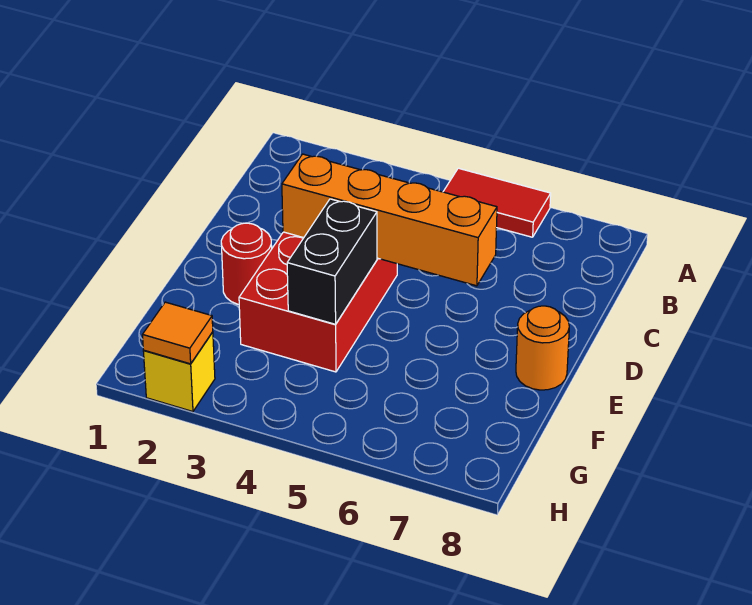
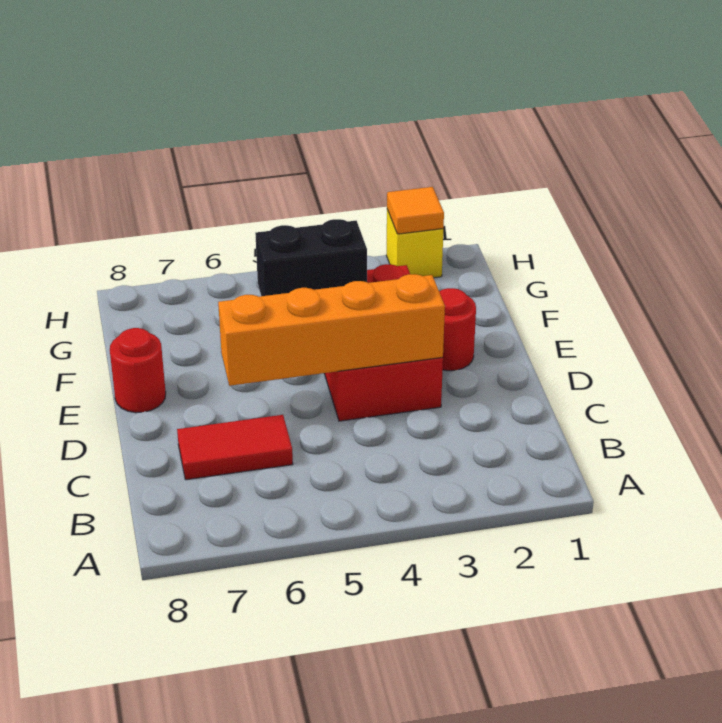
red tile A5:A6 level 1 -> red tile C6:C7 level 1
black brick E4:F4 level 2 -> black brick F4:F5 level 2
orange round brick E8 level 1 -> red round brick E8 level 1

